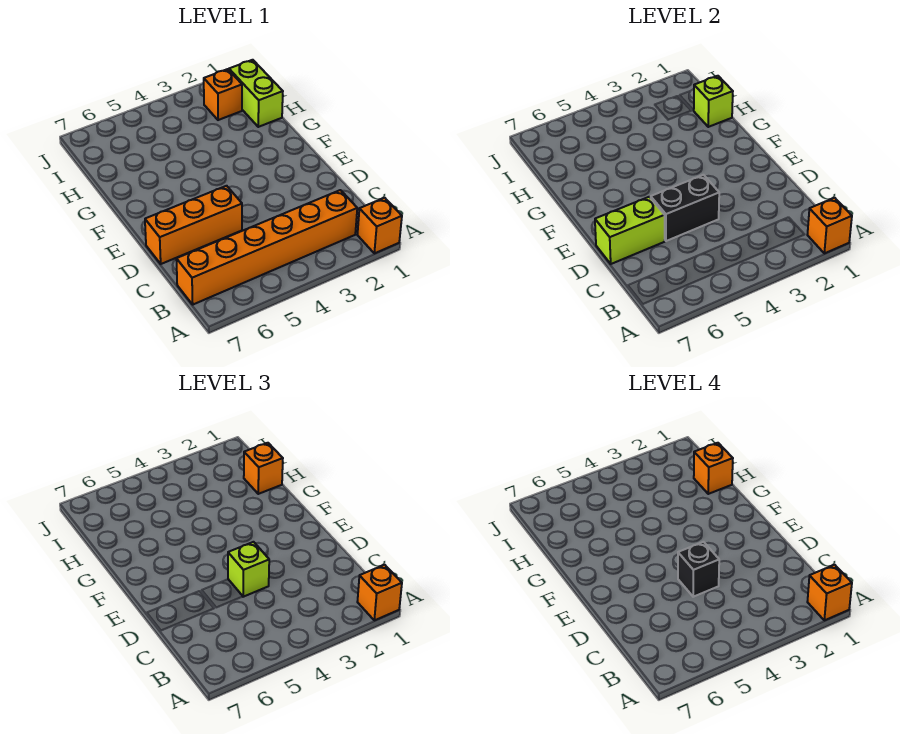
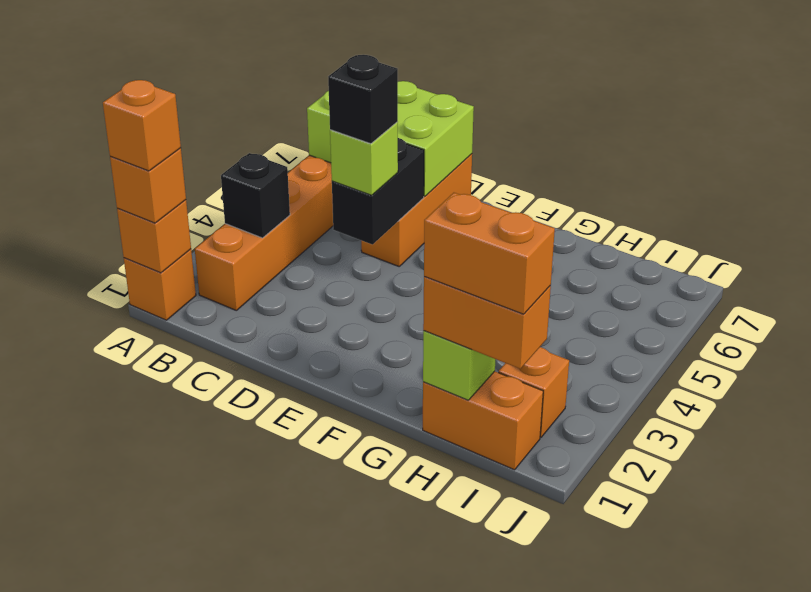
none -> black brick B3 level 2
lime brick D6:D7 level 2 -> lime brick B6:D7 level 2
lime brick H1:I1 level 1 -> orange brick H1:I1 level 1
orange brick H1 level 3 -> orange brick H1:I1 level 3
orange brick H1 level 4 -> orange brick H1:I1 level 4

